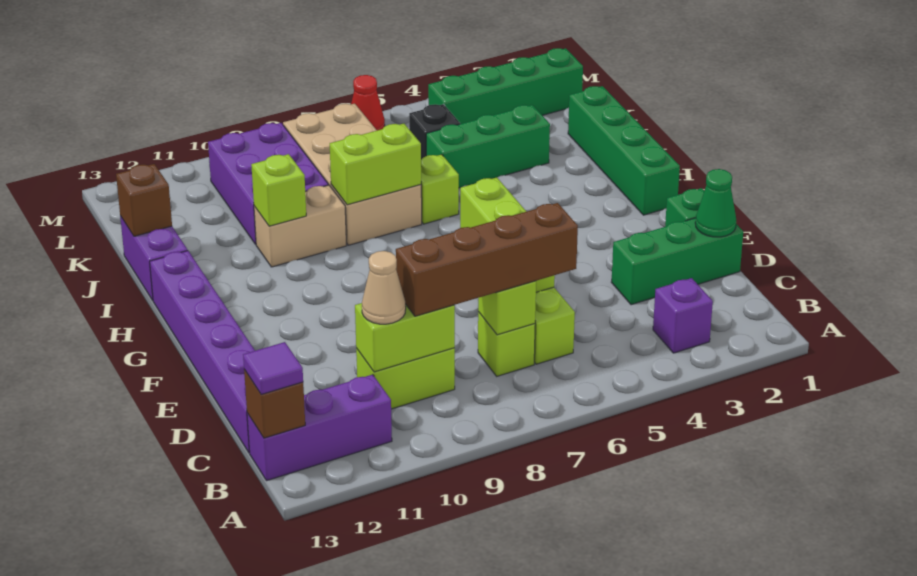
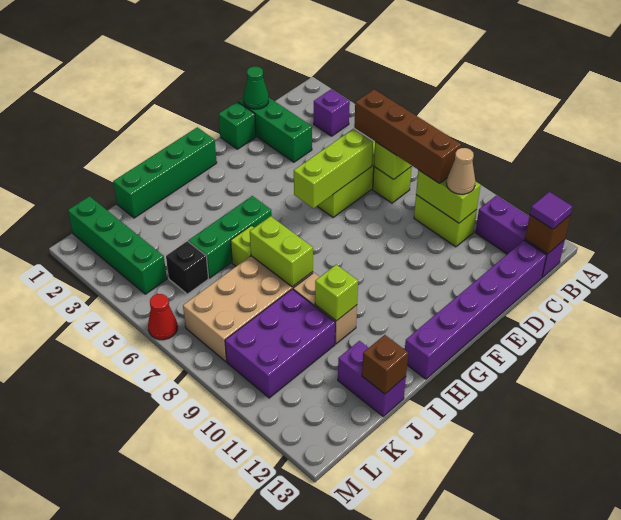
purple brick I13:J13 level 1 -> purple brick J12:J13 level 1
green brick J3:J5 level 1 -> green brick H5:J5 level 1

